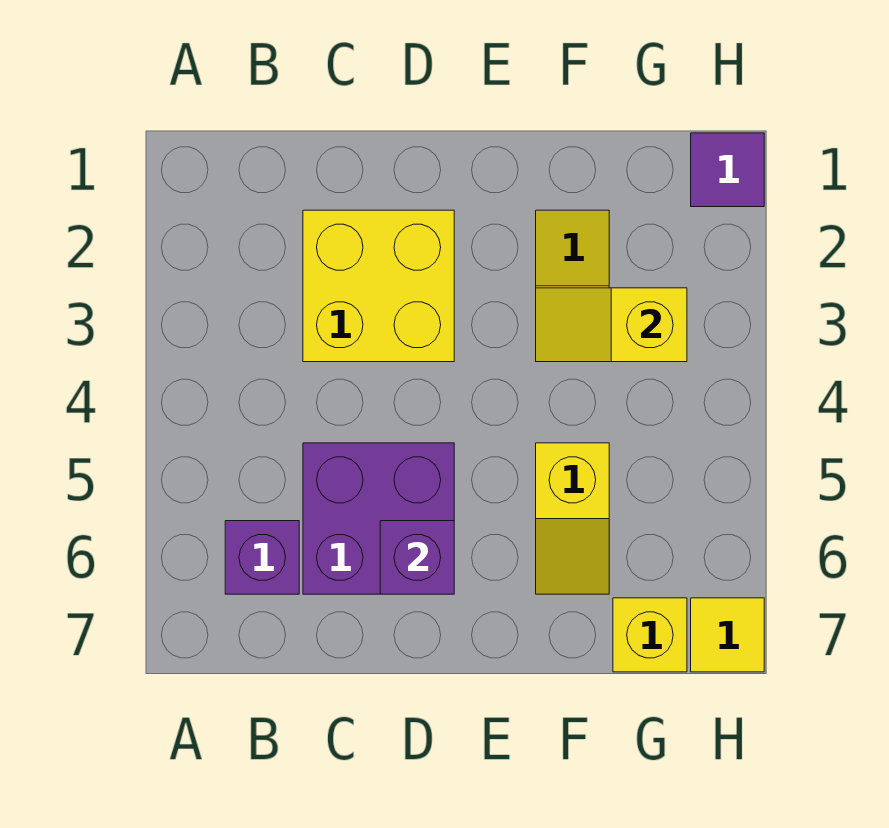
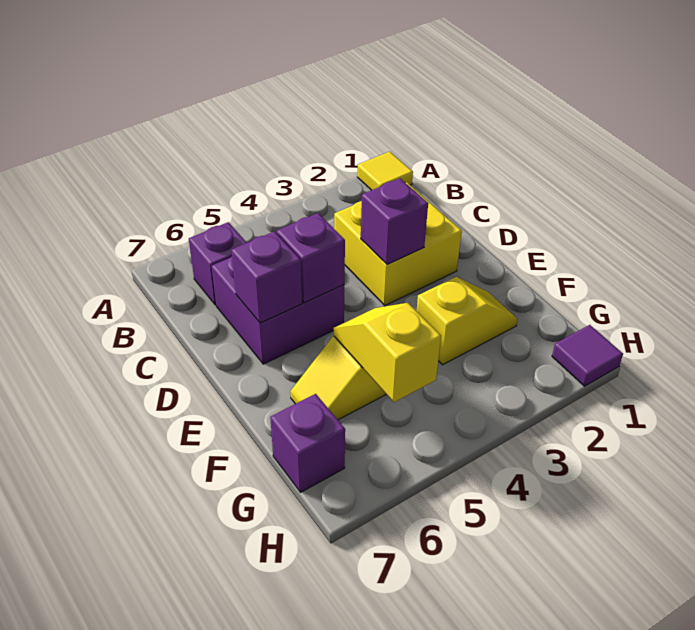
none -> purple brick D3 level 2
none -> purple brick D5 level 2
yellow slope F3:G3 level 2 top G -> yellow slope F5:G5 level 2 top G
yellow brick G7 level 1 -> purple brick G7 level 1
yellow tile H7 level 1 -> yellow tile A1 level 1

